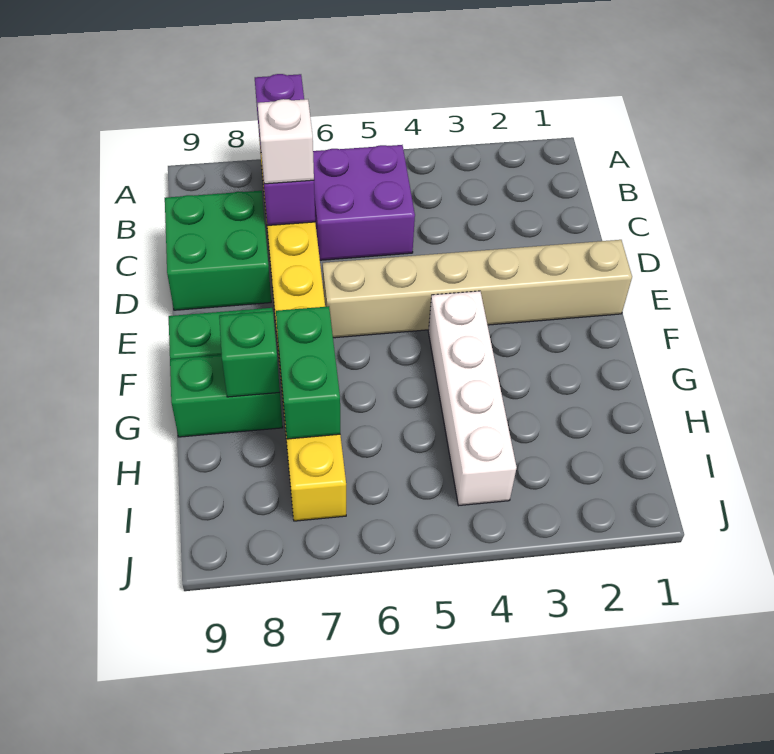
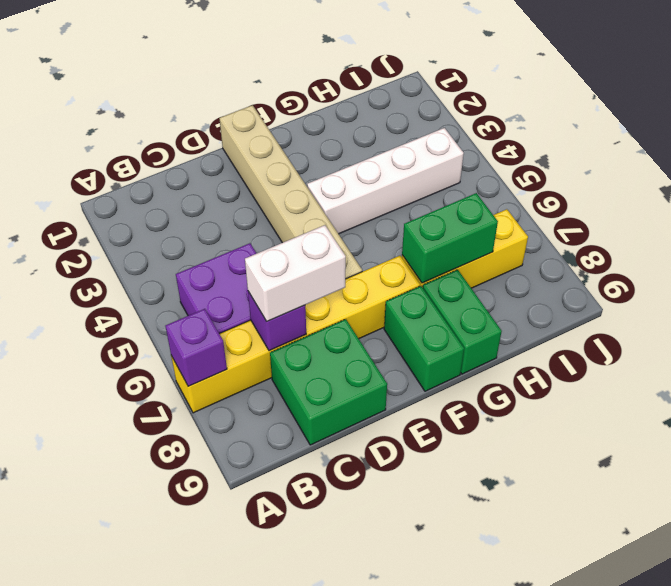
white brick C7 level 3 -> white brick C7:D7 level 3
green brick G8 level 2 -> none

